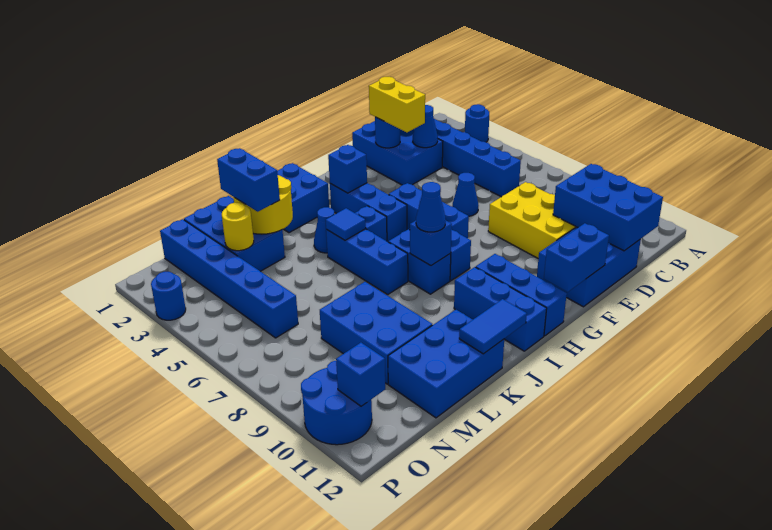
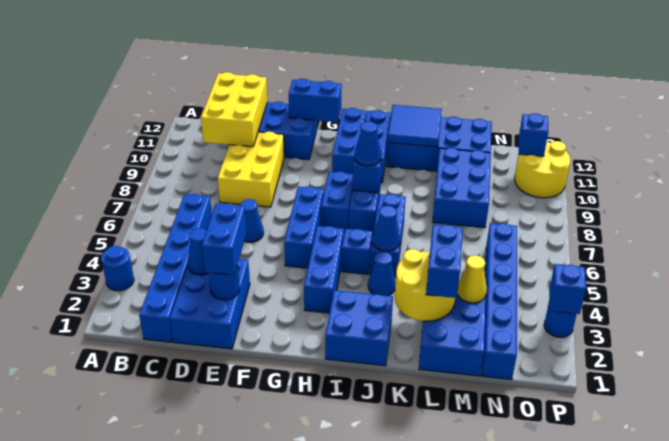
blue brick C10:D12 level 2 -> yellow brick C10:D12 level 2
yellow brick E2:E3 level 3 -> blue brick E2:E3 level 3
blue brick H3 level 2 -> blue brick P3 level 2
blue tile J5 level 2 -> blue cone J5 level 2
blue tile J12:K12 level 2 -> blue tile J11:K12 level 2
blue brick K11:M12 level 1 -> blue brick J11:M12 level 1
yellow round brick M3 level 2 -> yellow cone M3 level 2
blue round brick O10:P11 level 1 -> yellow round brick O10:P11 level 1

